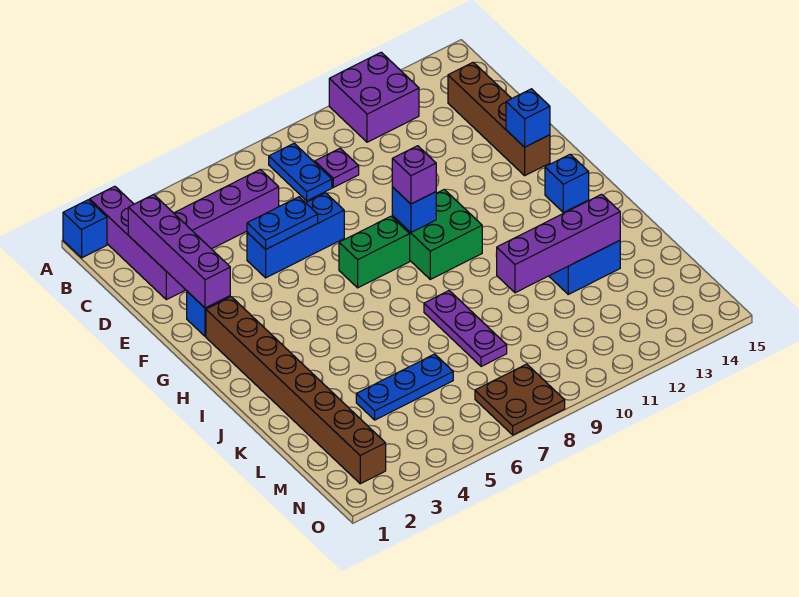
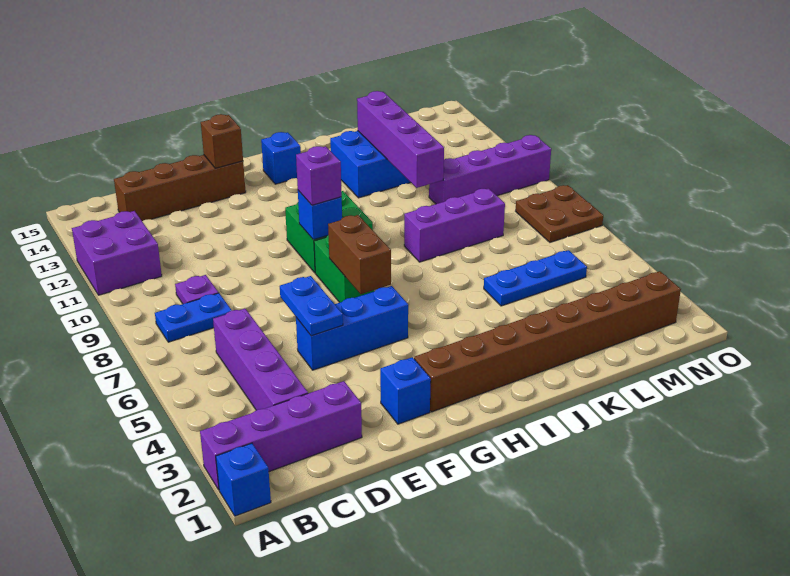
purple brick C2:F2 level 2 -> purple brick L10:O10 level 1
blue brick E5:E7 level 1 -> blue brick E5:G5 level 1
blue brick F14 level 2 -> brown brick F14 level 2
none -> brown brick G6:G7 level 2
purple plate J8:L8 level 1 -> purple brick J8:L8 level 1
blue plate L4:L6 level 1 -> blue plate K5:M5 level 1

